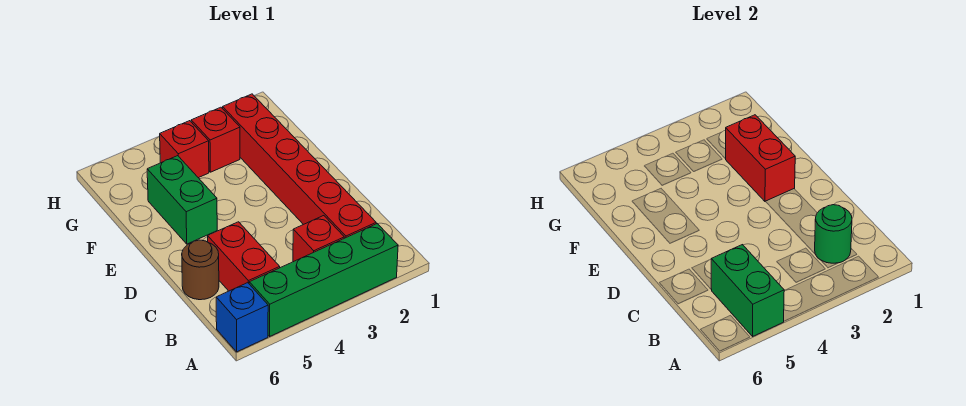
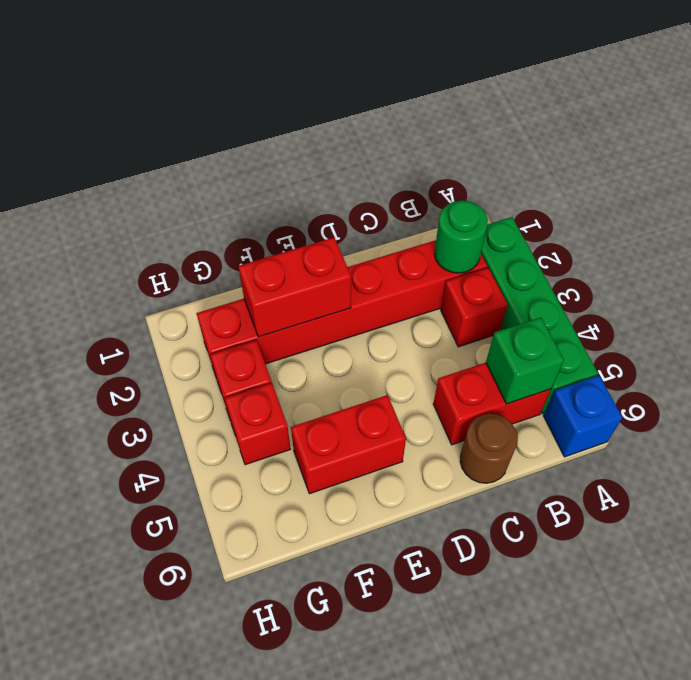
green brick A5:B5 level 2 -> green brick B5 level 2
green brick E5:F5 level 1 -> red brick E5:F5 level 1

